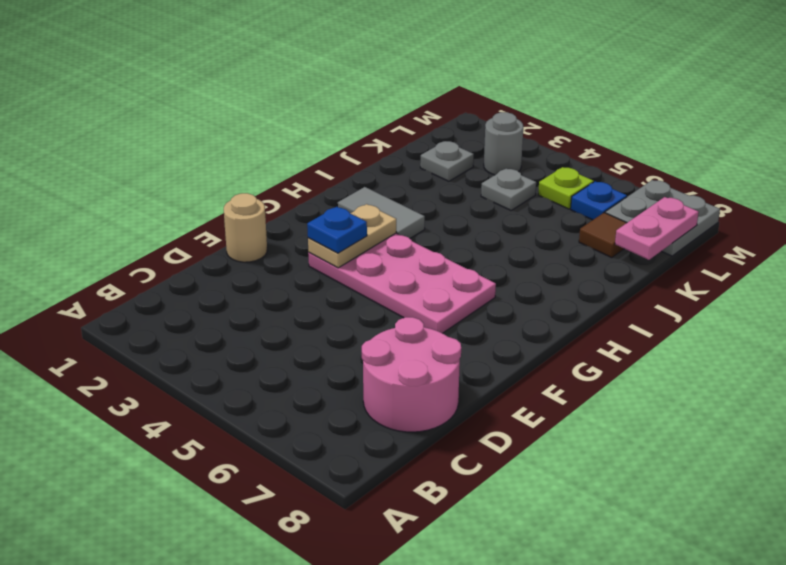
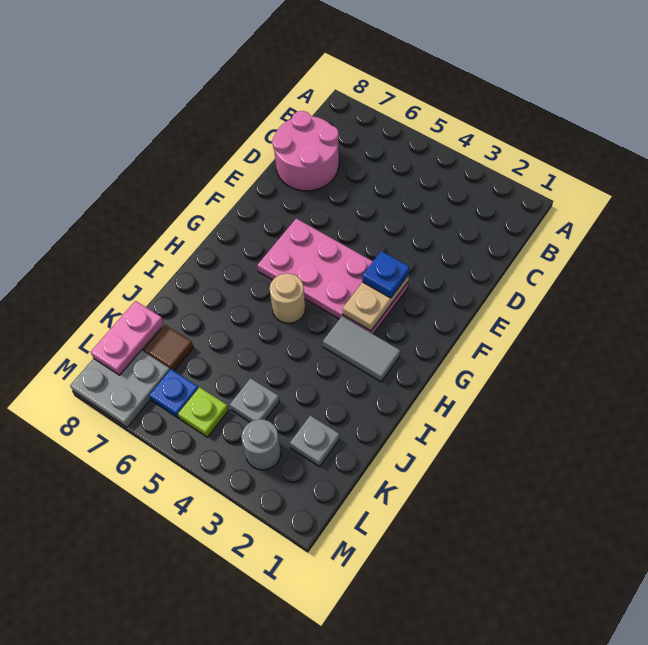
tan round brick E1 level 1 -> tan round brick H5 level 1

